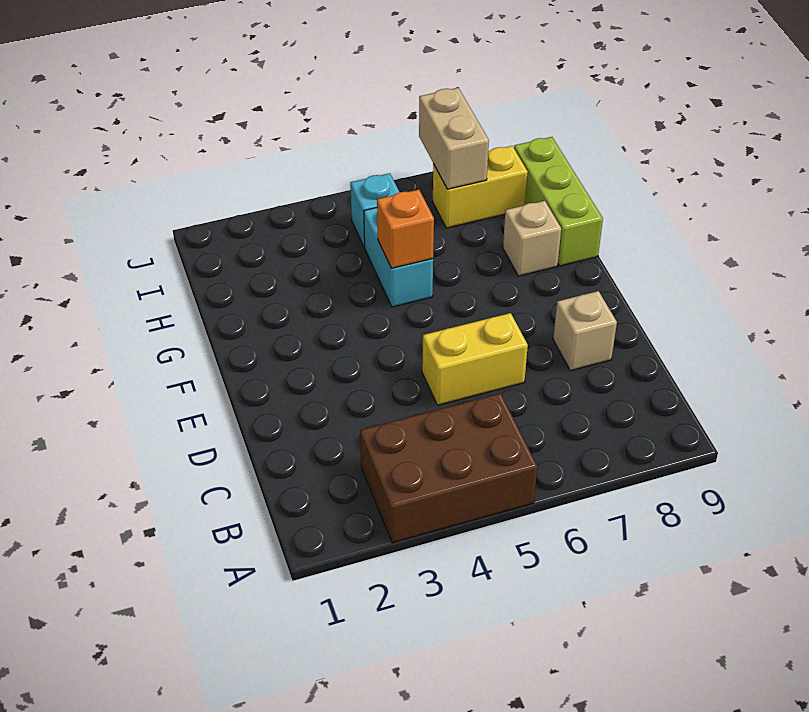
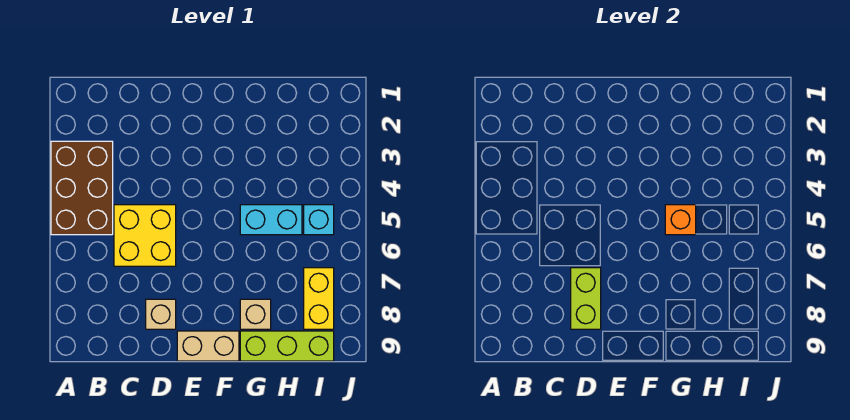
yellow brick D5:D6 level 1 -> yellow brick C5:D6 level 1
none -> lime brick D7:D8 level 2
tan brick I7:J7 level 2 -> tan brick E9:F9 level 1

